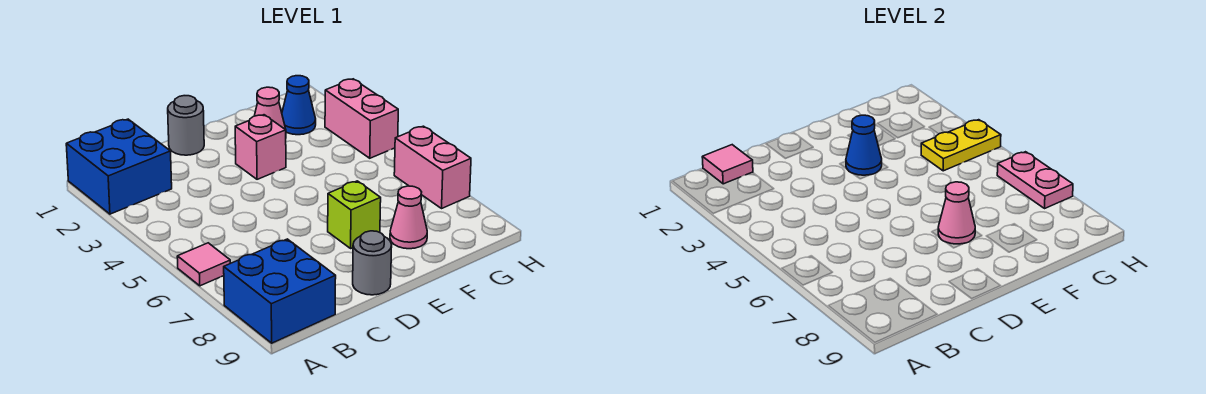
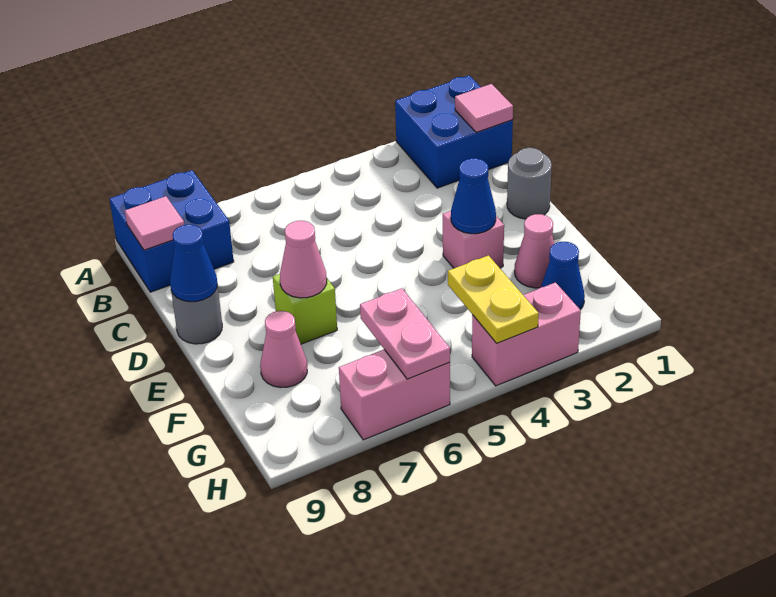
pink tile A6 level 1 -> pink tile B9 level 2
none -> blue cone D9 level 2
pink plate H6:H7 level 2 -> pink plate G6:H6 level 2

